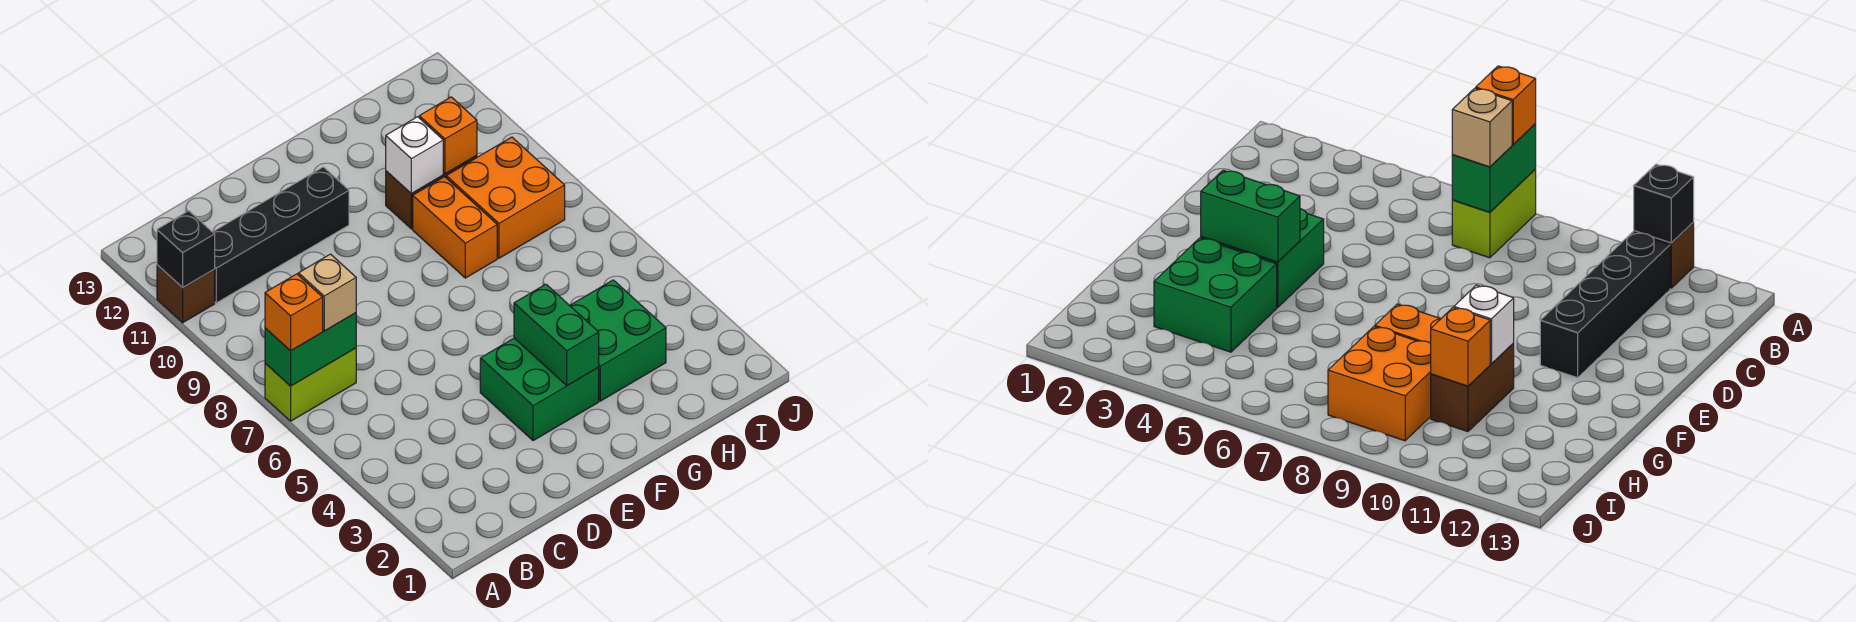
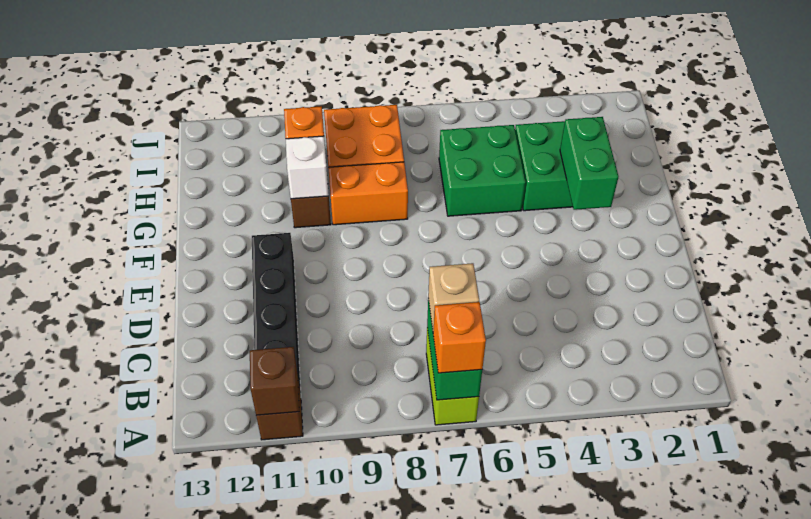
black brick A11 level 2 -> brown brick A11 level 2
green brick E3:F4 level 1 -> green brick G5:H6 level 1
green brick F3:F4 level 2 -> green brick F3:G3 level 2

